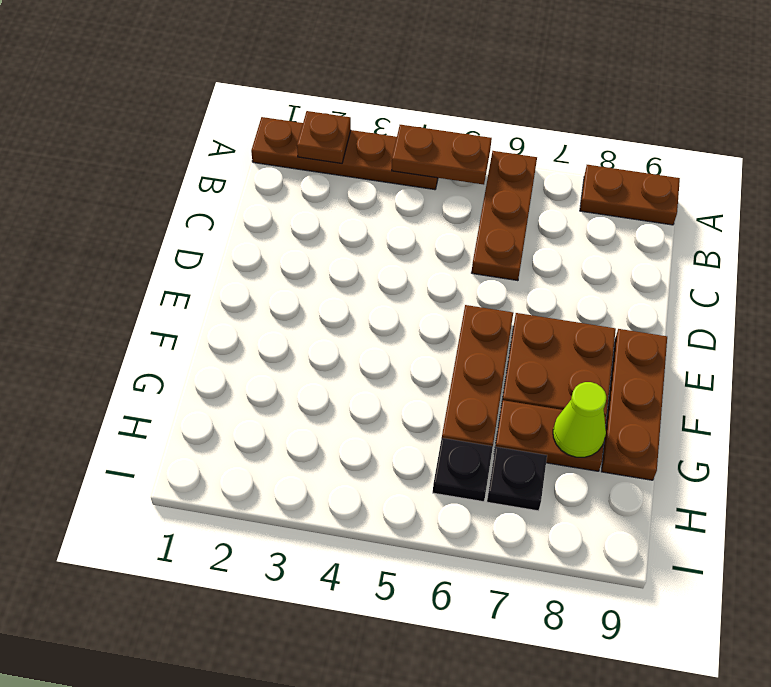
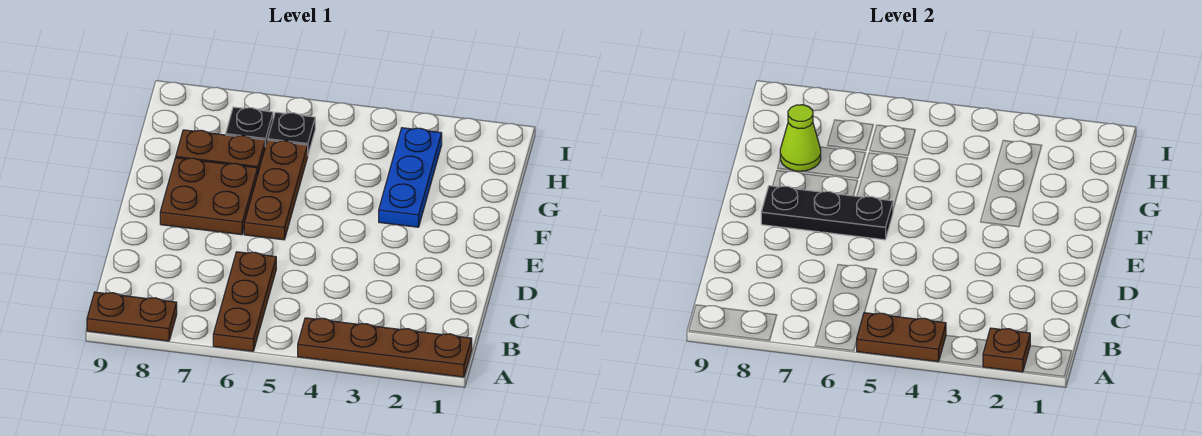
none -> black plate E6:E8 level 2
brown plate E9:G9 level 1 -> none
none -> blue plate F3:H3 level 1

